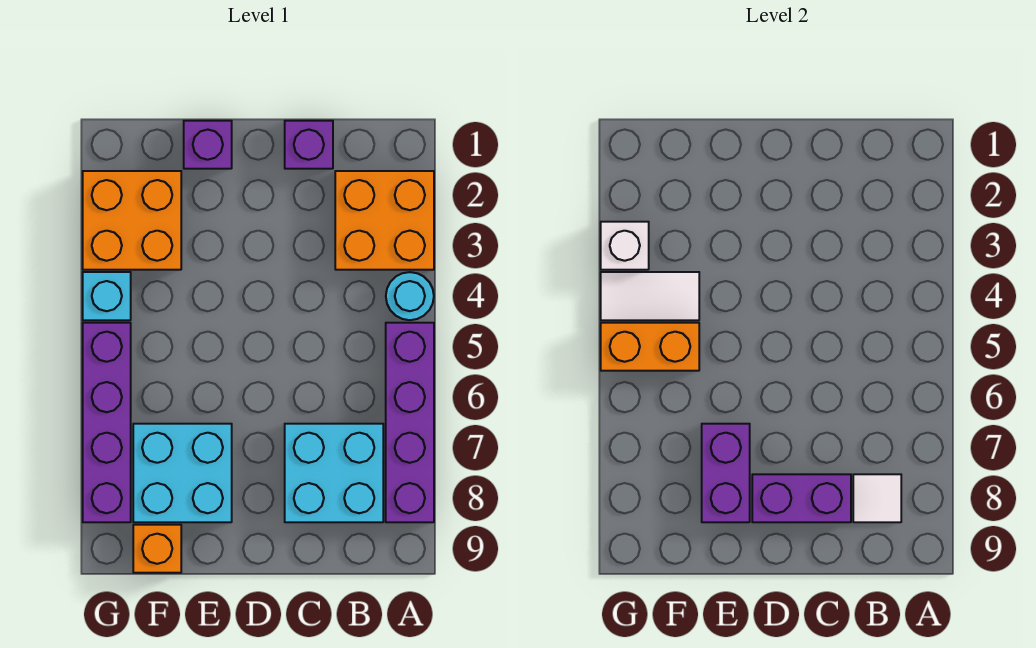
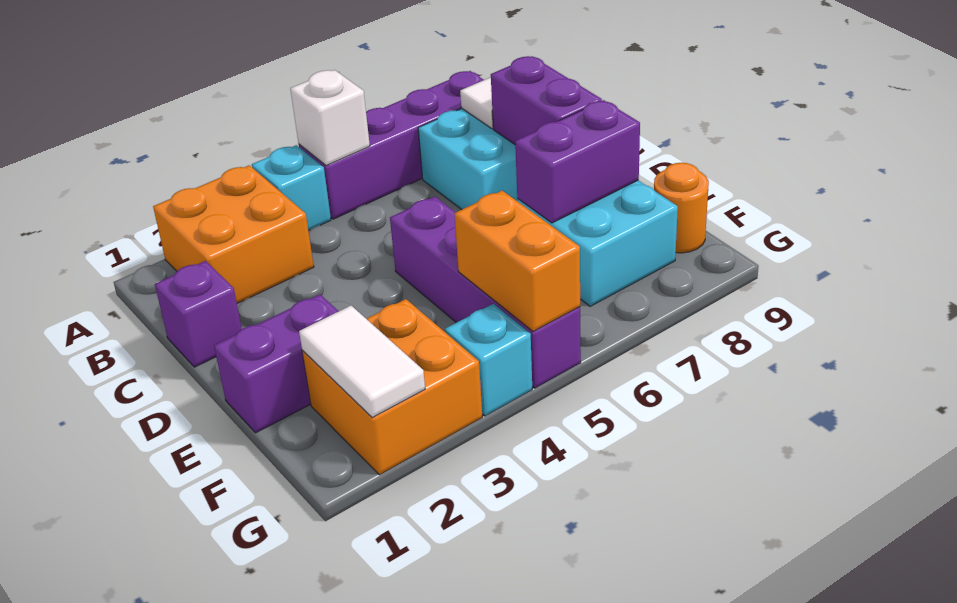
cyan round brick A4 level 1 -> cyan brick A4 level 1
purple brick E1 level 1 -> purple brick E1:E2 level 1
white tile F4:G4 level 2 -> white tile F2:G2 level 2
orange brick F9 level 1 -> orange round brick F9 level 1
white brick G3 level 2 -> white brick A5 level 2
purple brick G5:G8 level 1 -> purple brick D5:G5 level 1

